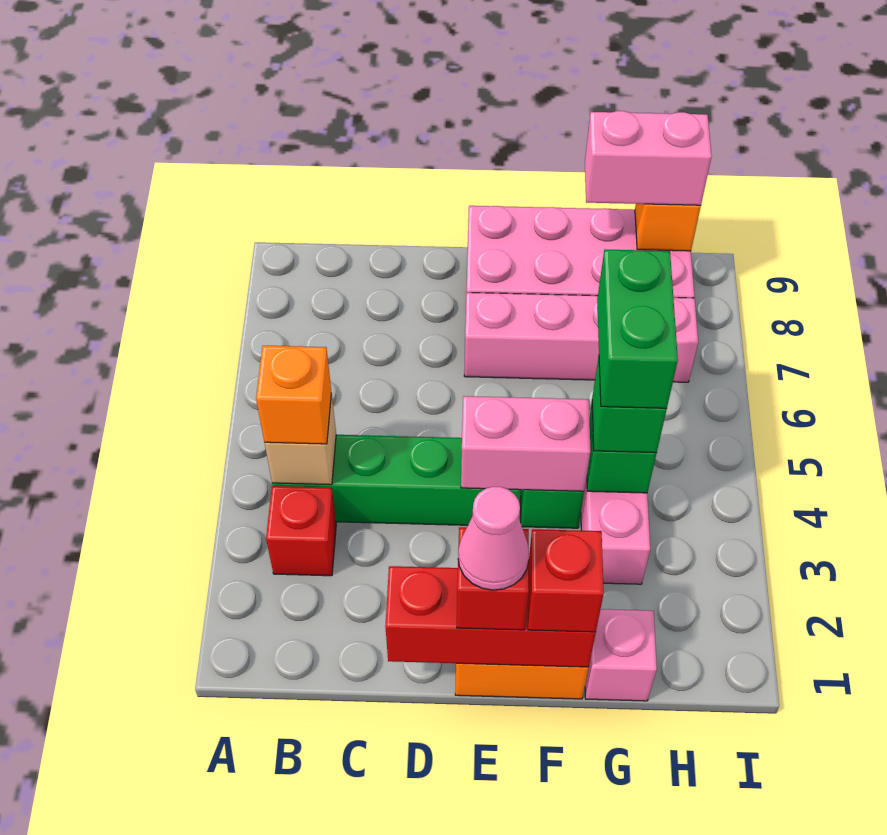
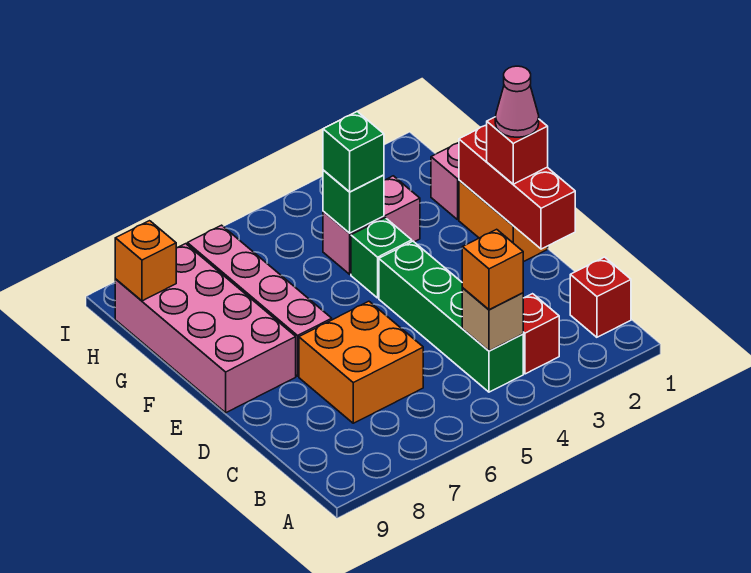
none -> orange brick C6:D7 level 1
pink brick E4:F4 level 2 -> none
red brick F1 level 3 -> red brick B1 level 1
green brick G4:G5 level 4 -> none
pink brick G9:H9 level 3 -> none

